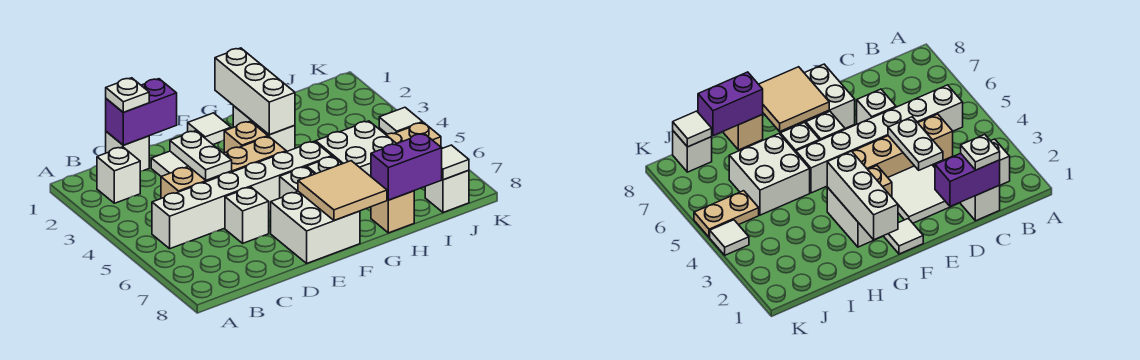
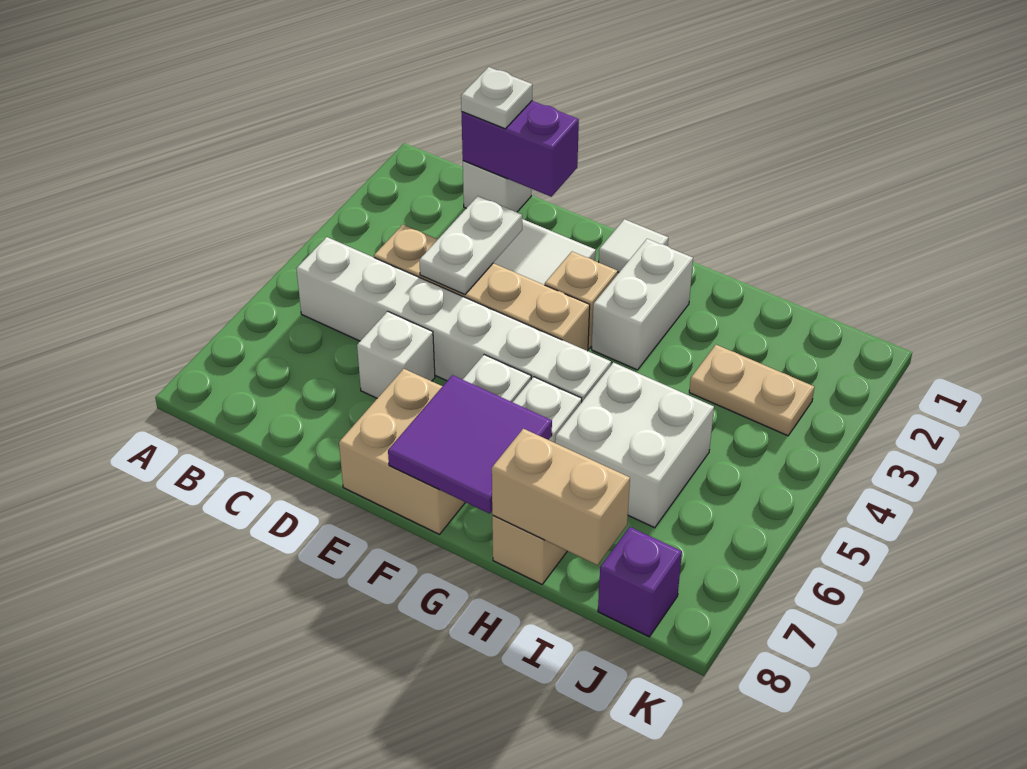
white brick B2 level 1 -> none
white brick E7:F8 level 1 -> tan brick E7:F8 level 1
tan tile F7:G8 level 2 -> purple tile F7:G8 level 2
white brick G1:G3 level 2 -> none
purple brick H8:I8 level 2 -> tan brick H8:I8 level 2
tan plate J5:K5 level 1 -> tan plate I3:J3 level 1
white brick J8 level 1 -> purple brick J8 level 1
white tile J8 level 2 -> none
white tile K4 level 1 -> none

